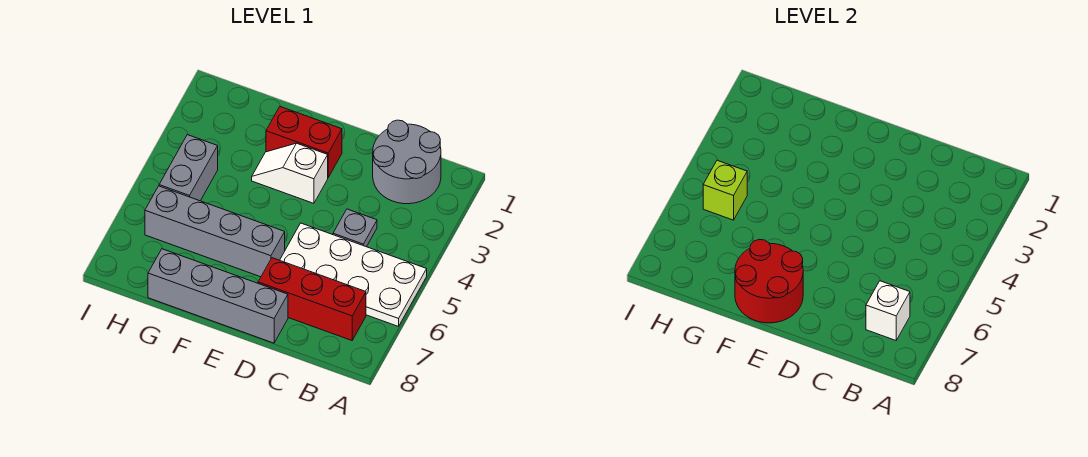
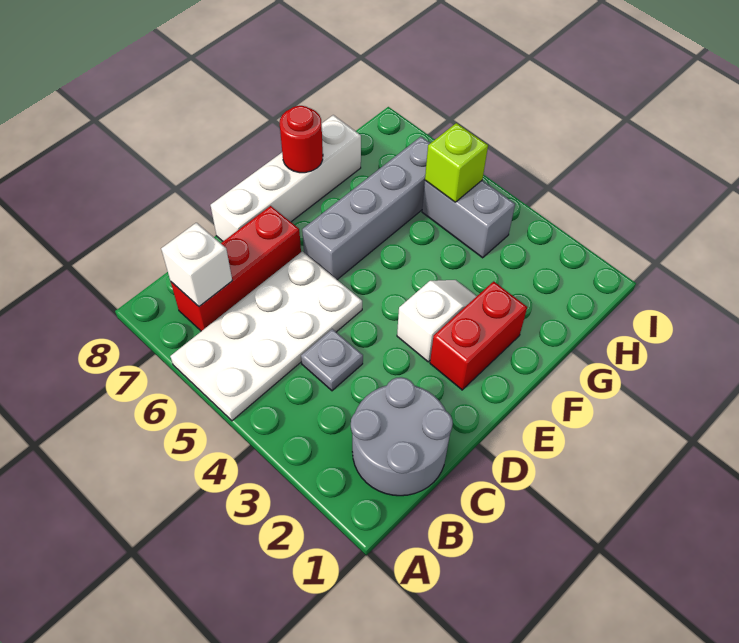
grey brick D8:G8 level 1 -> white brick D8:G8 level 1
red round brick E7:F8 level 2 -> red round brick F8 level 2

